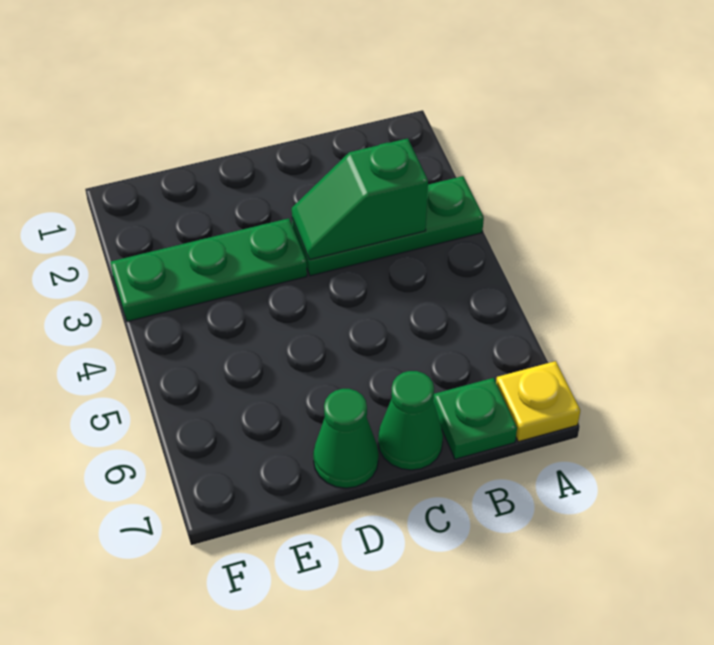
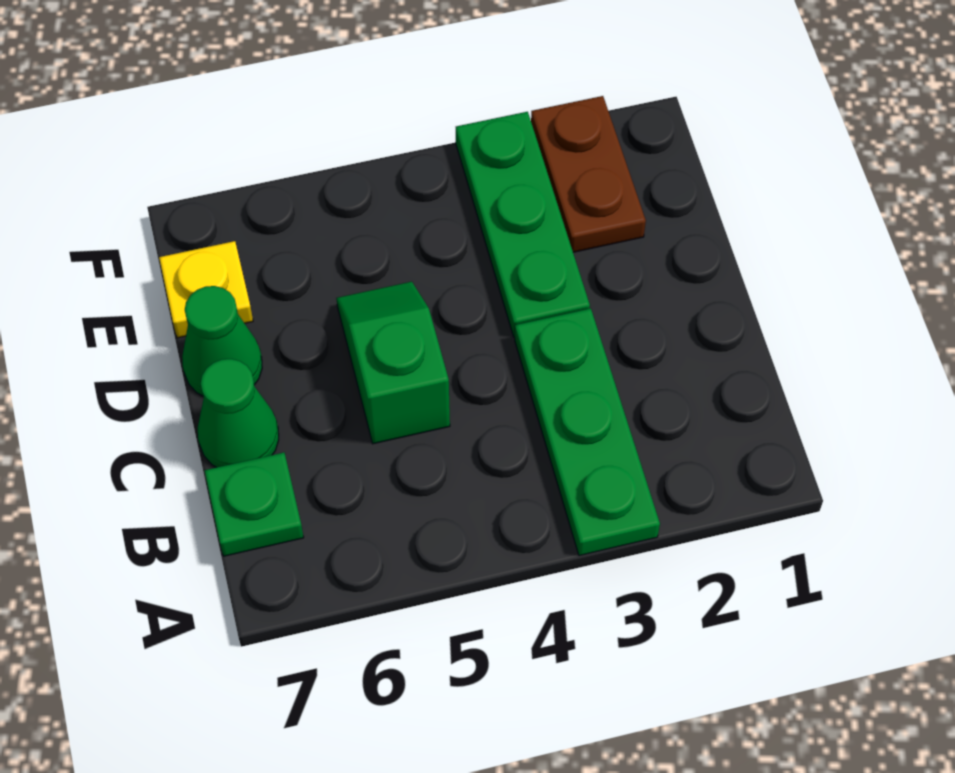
yellow plate A7 level 1 -> yellow plate E7 level 1
green slope B3:C3 level 2 top B -> green slope C5:D5 level 1 top C
none -> brown plate E2:F2 level 1

